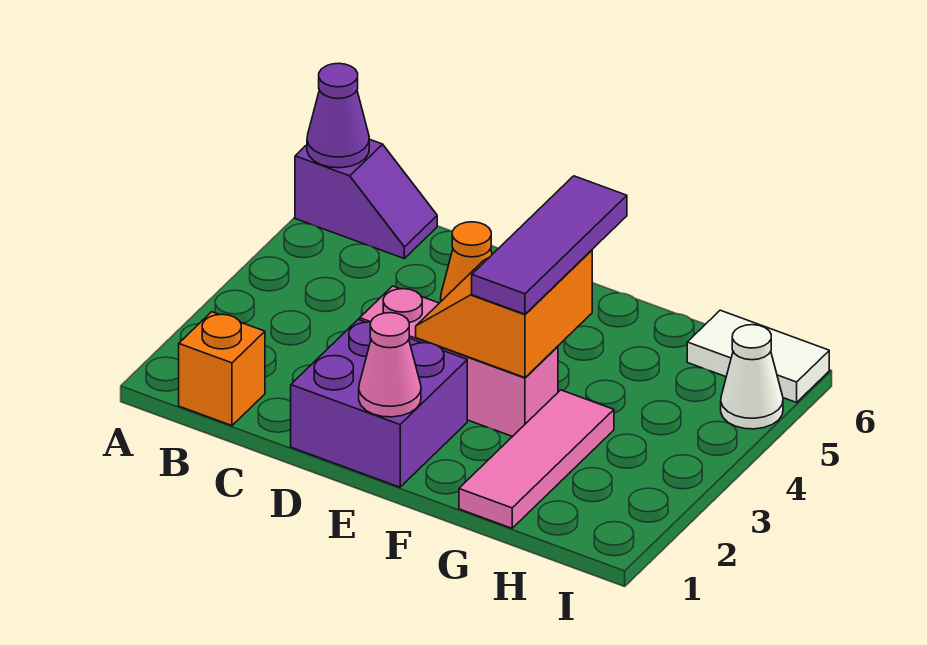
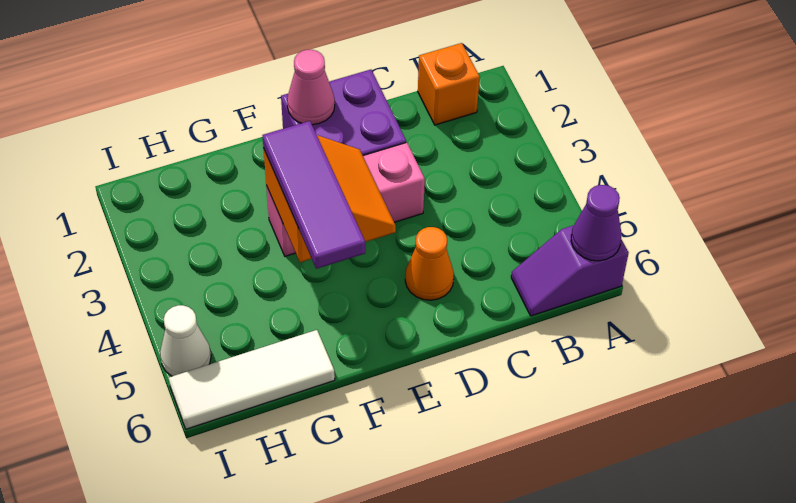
pink tile G1:G3 level 1 -> none
white tile H6:I6 level 1 -> white tile G6:I6 level 1

